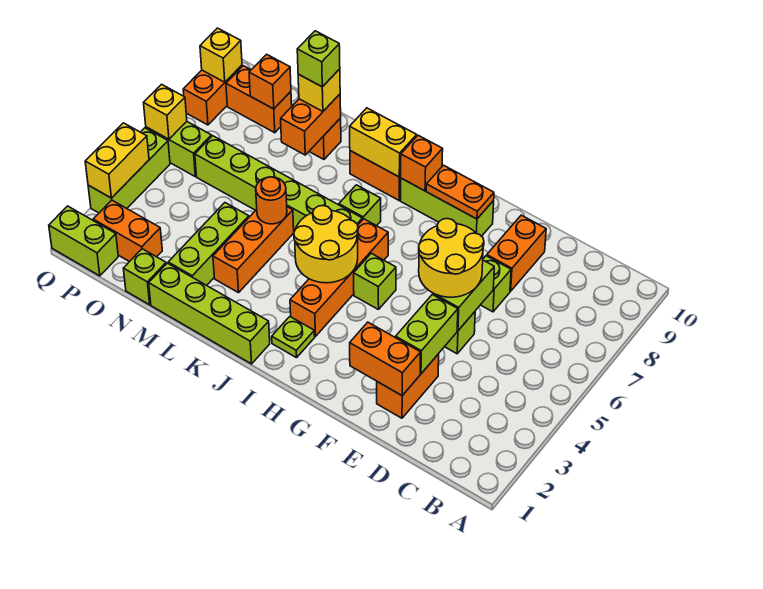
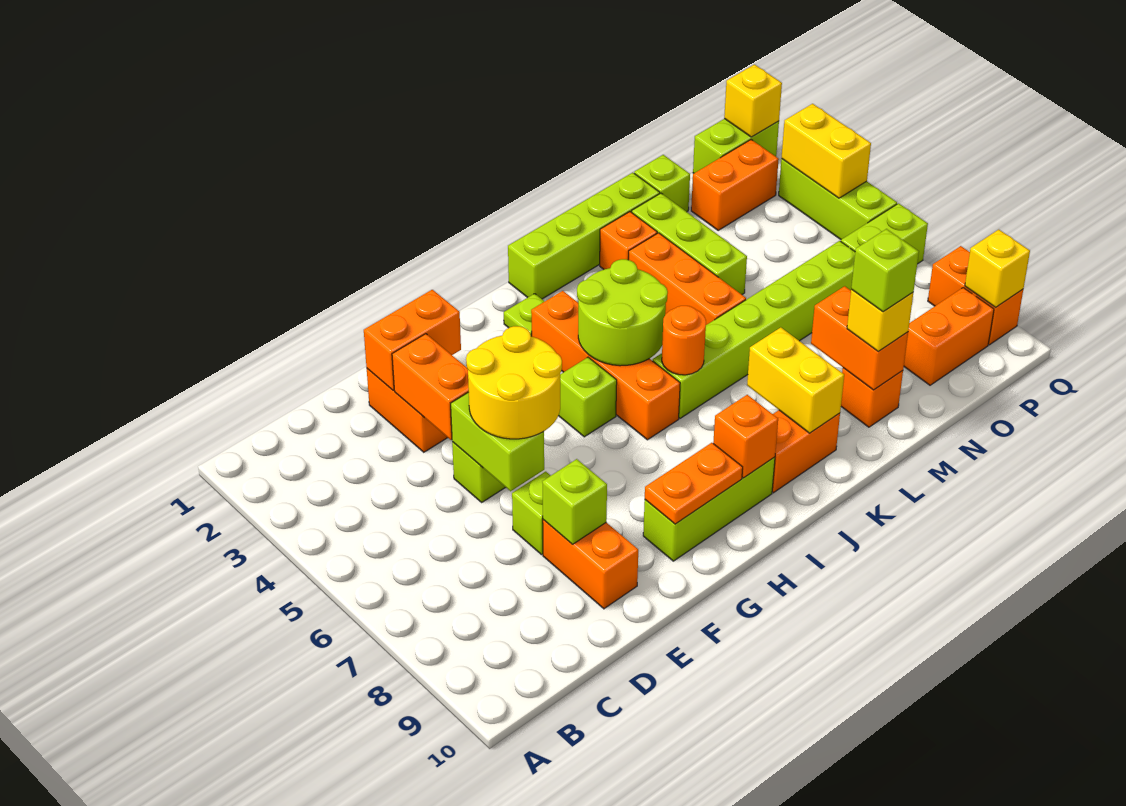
lime brick E3:E4 level 2 -> orange brick E3:E4 level 2
yellow round brick I4:J5 level 2 -> lime round brick I4:J5 level 2
lime brick J7 level 1 -> lime brick E8 level 2
yellow brick J9:K9 level 2 -> yellow brick K8:K9 level 2
orange round brick L5 level 2 -> orange round brick J6 level 2
orange brick O9 level 2 -> orange brick L2 level 1
yellow brick Q6 level 2 -> yellow brick Q1 level 2

